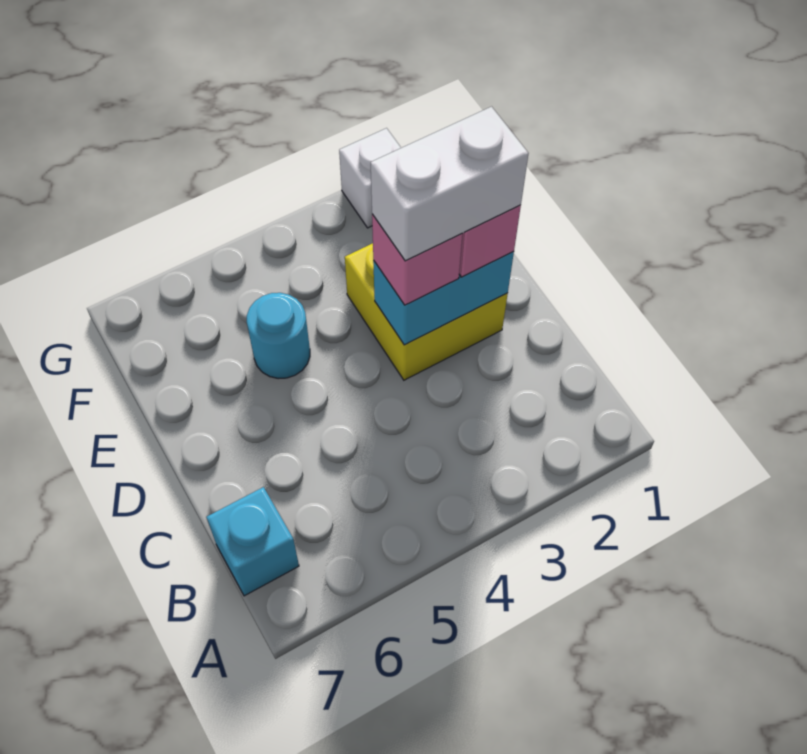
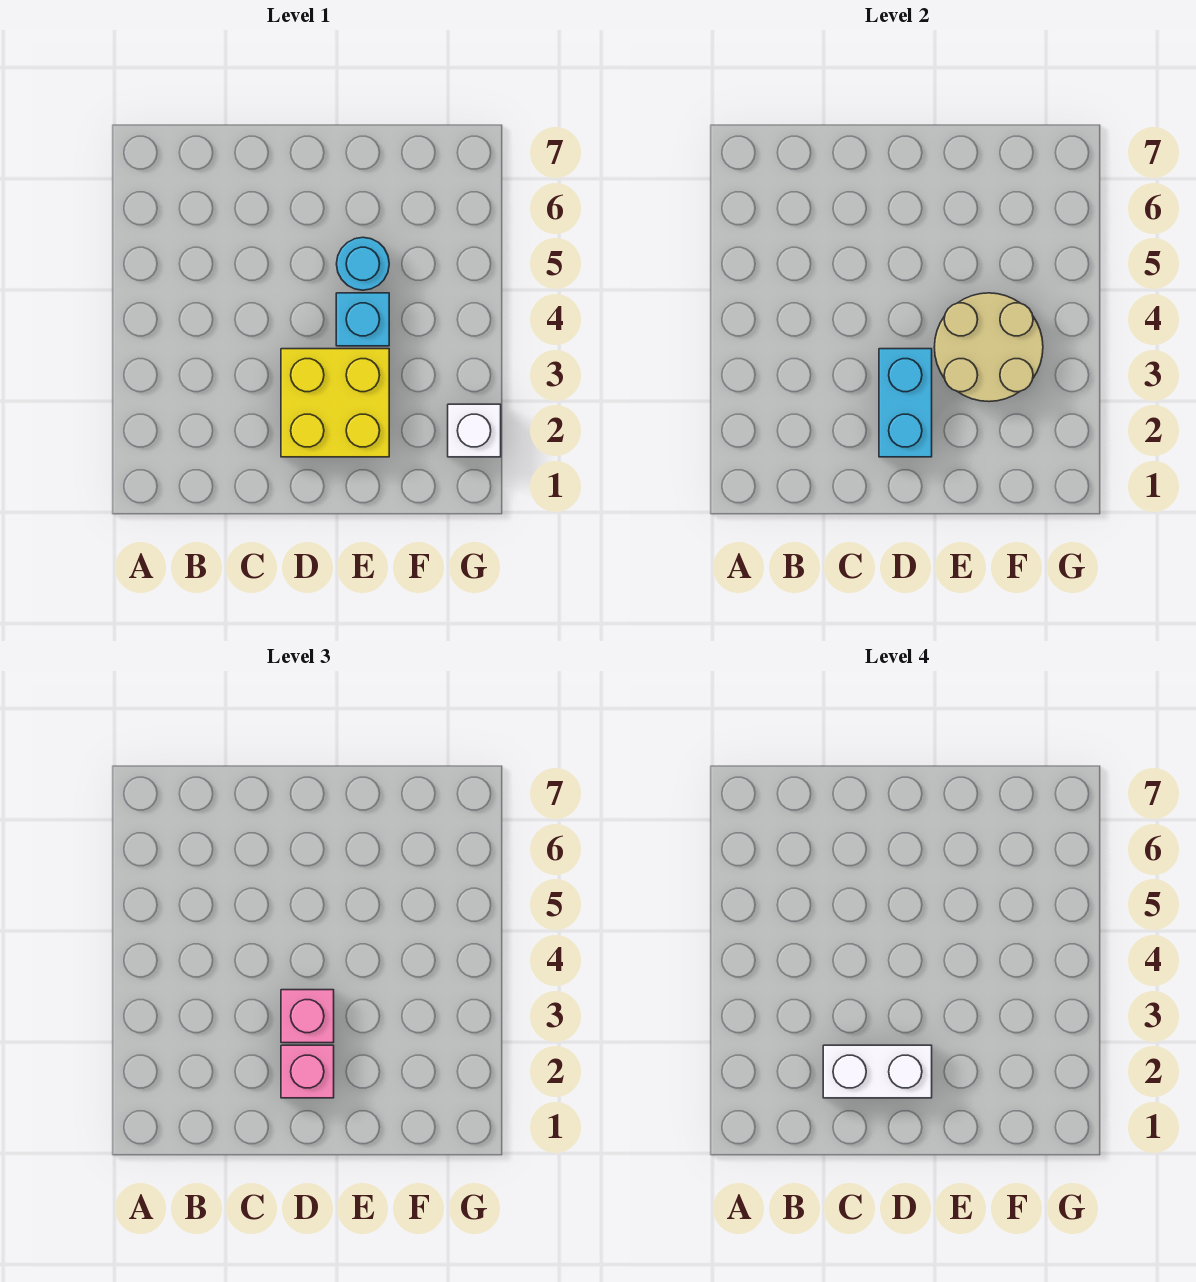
cyan brick B7 level 1 -> cyan brick E4 level 1
white brick D2:D3 level 4 -> white brick C2:D2 level 4
none -> tan round brick E3:F4 level 2

